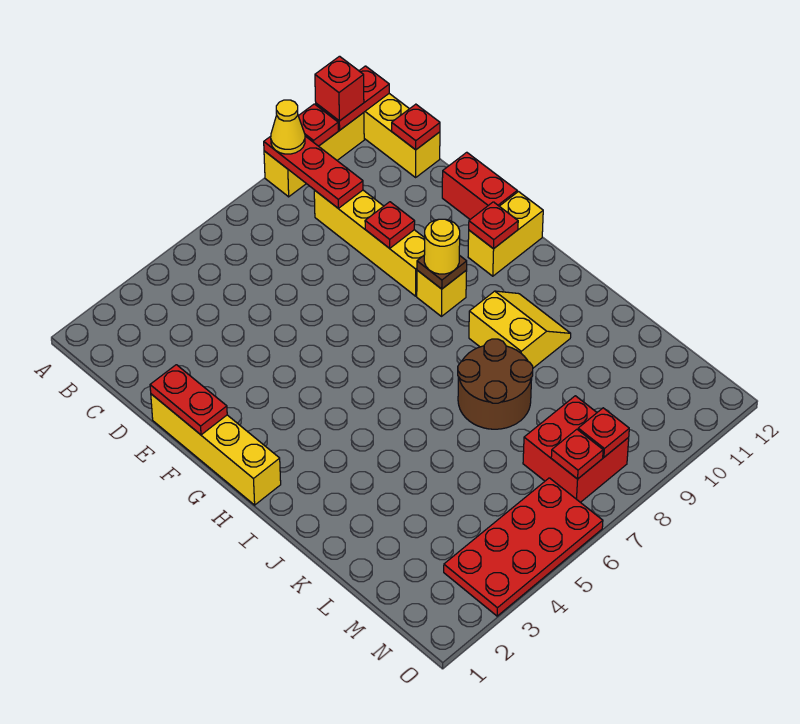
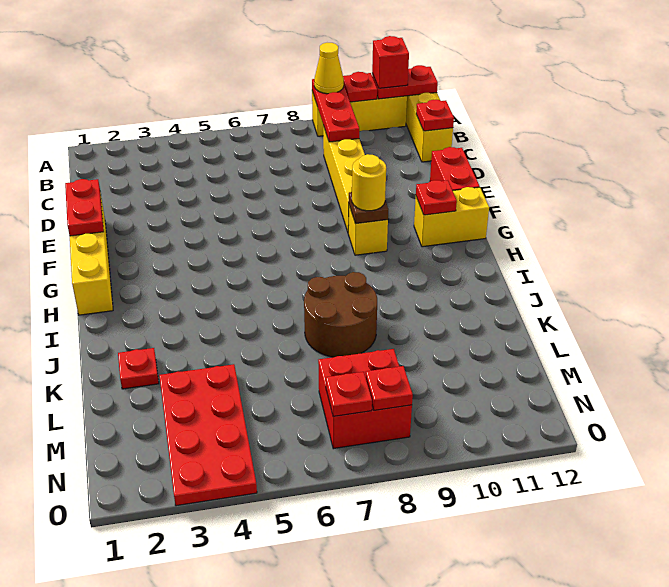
red plate E9 level 2 -> red plate K2 level 1
yellow slope I9:J10 level 1 top 9 -> none
red plate N3:O6 level 1 -> red plate L3:O4 level 1

